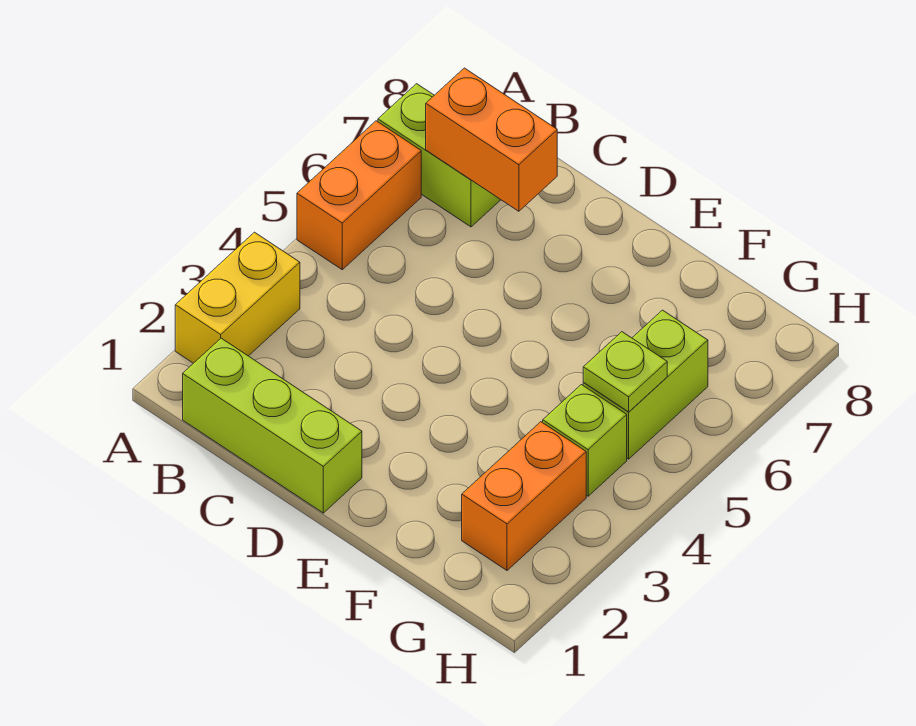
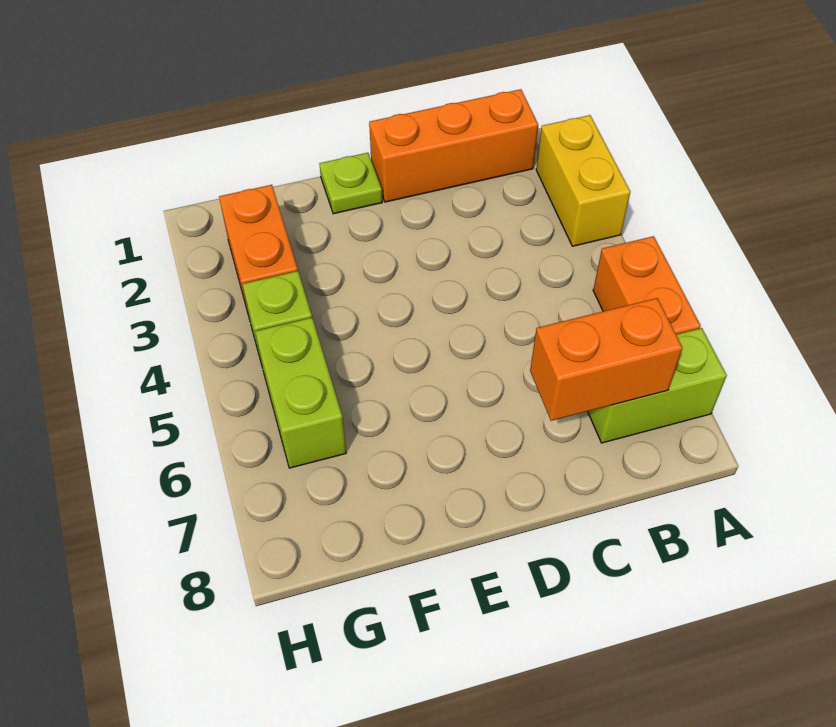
lime brick B1:D1 level 1 -> orange brick B1:D1 level 1
lime plate G5 level 2 -> lime plate E1 level 1

